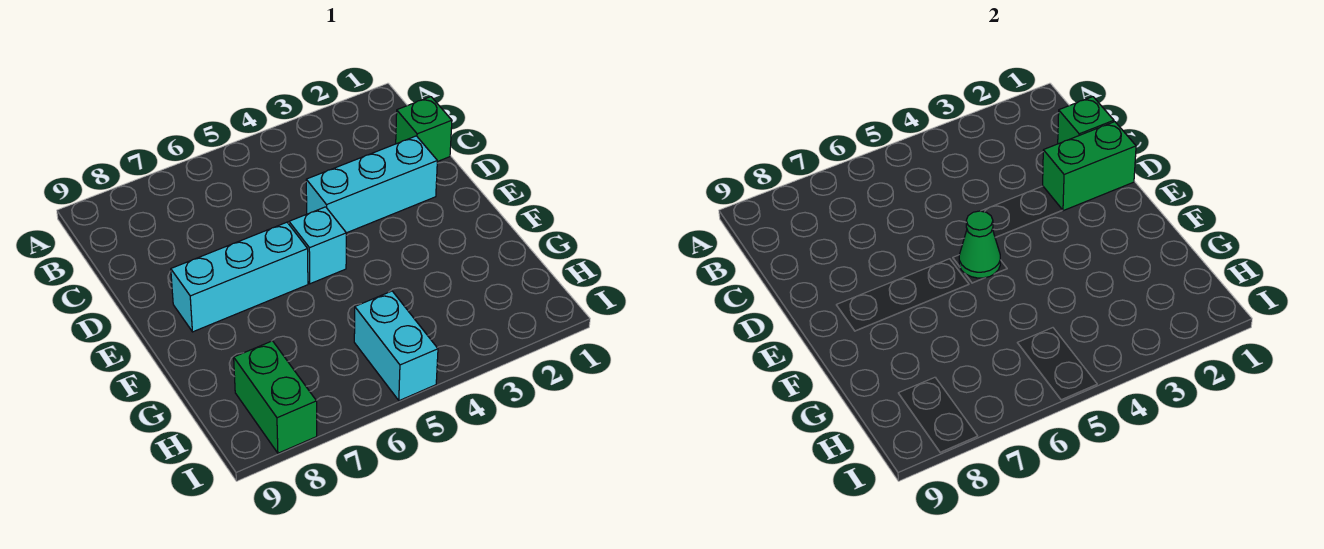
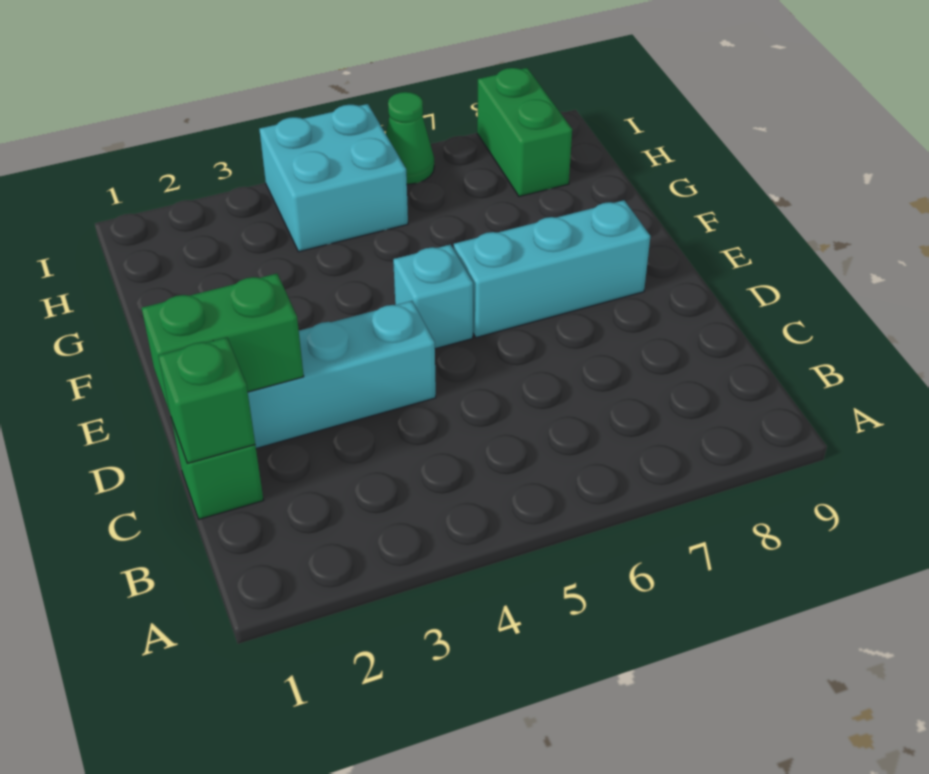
green cone E5 level 2 -> green cone I6 level 1
cyan brick H5:I5 level 1 -> cyan brick H4:I5 level 1

